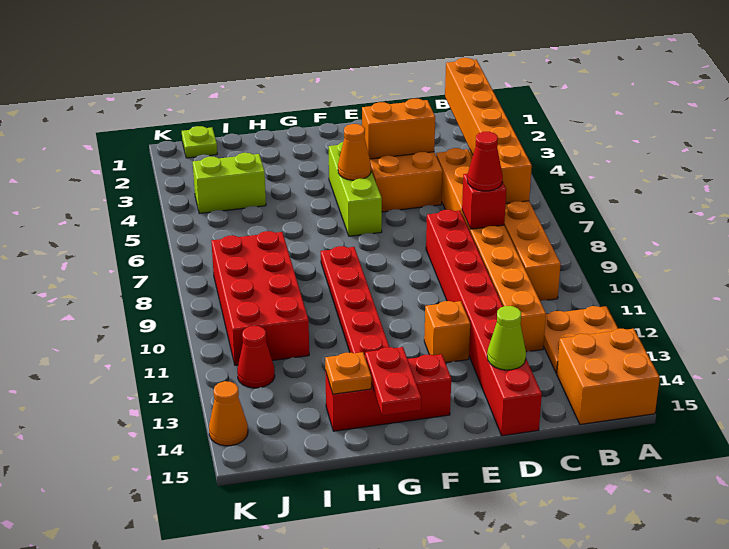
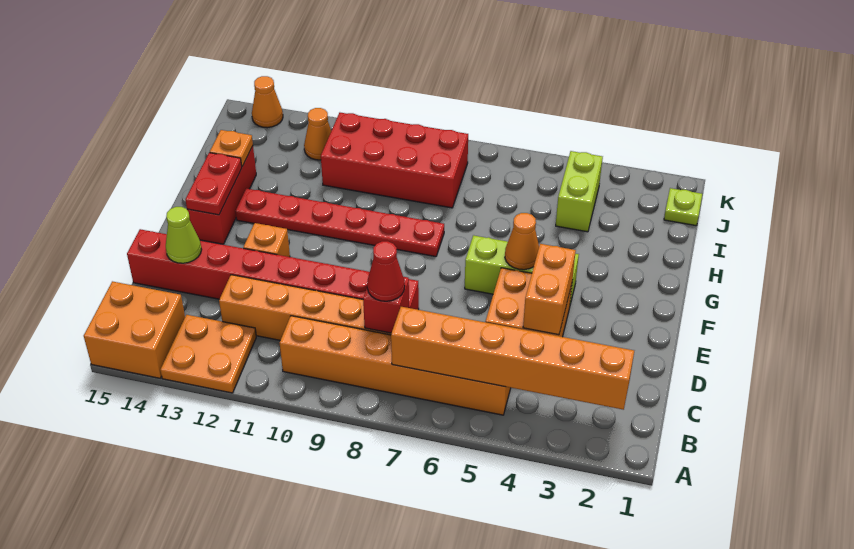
red plate G14:G15 level 2 -> red plate F14:G14 level 2
red cone J12 level 1 -> orange cone J12 level 1

